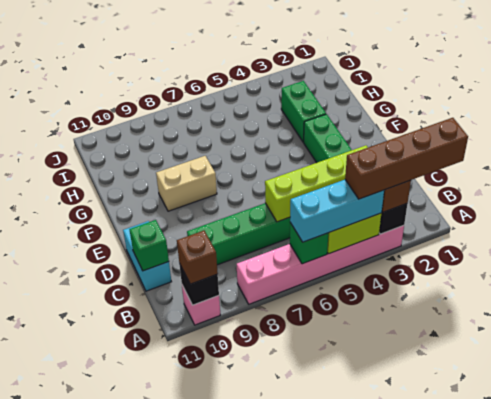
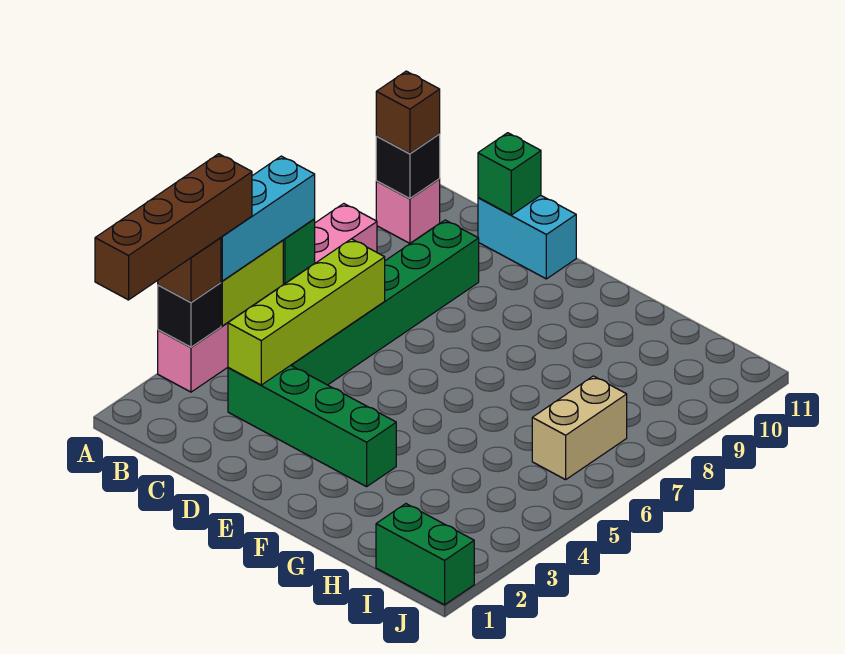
tan brick F8:F9 level 1 -> tan brick I6:I7 level 1
green brick G3:H3 level 1 -> green brick I1:J1 level 1

